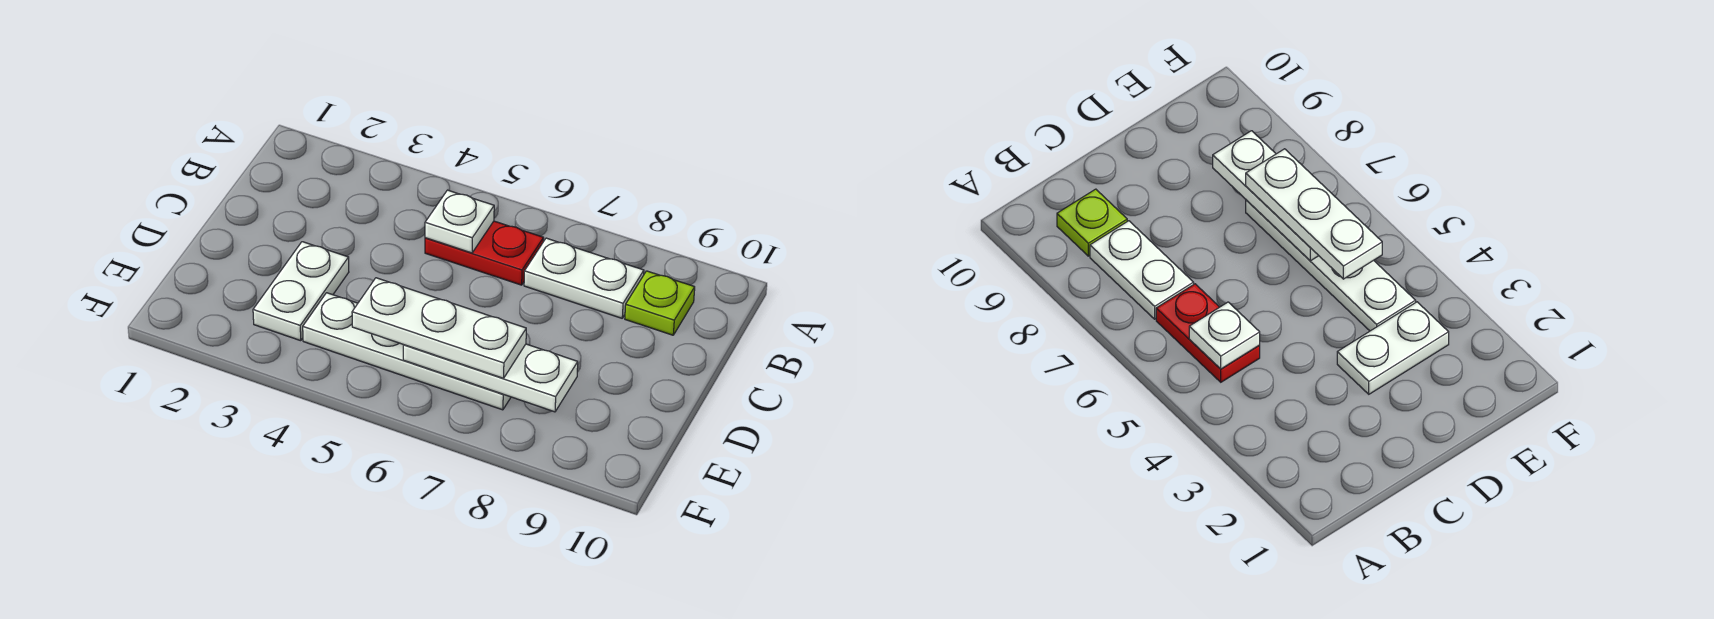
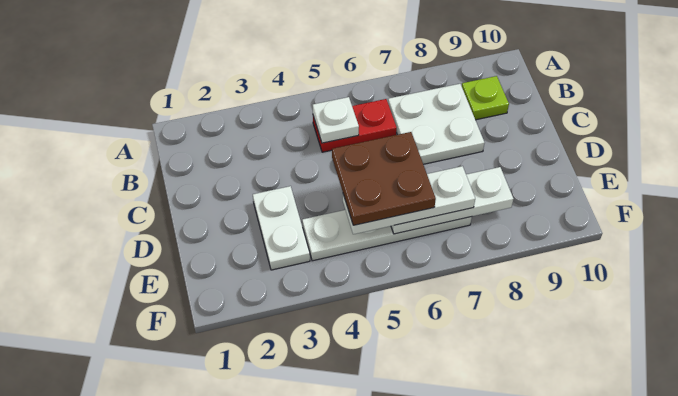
white plate B7:B8 level 1 -> white plate B7:C8 level 1
none -> brown plate D5:E6 level 4

